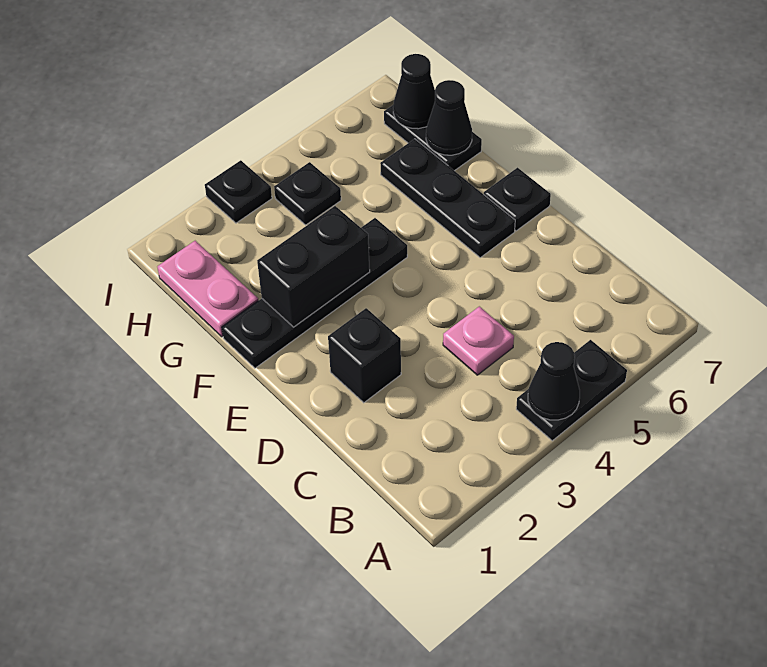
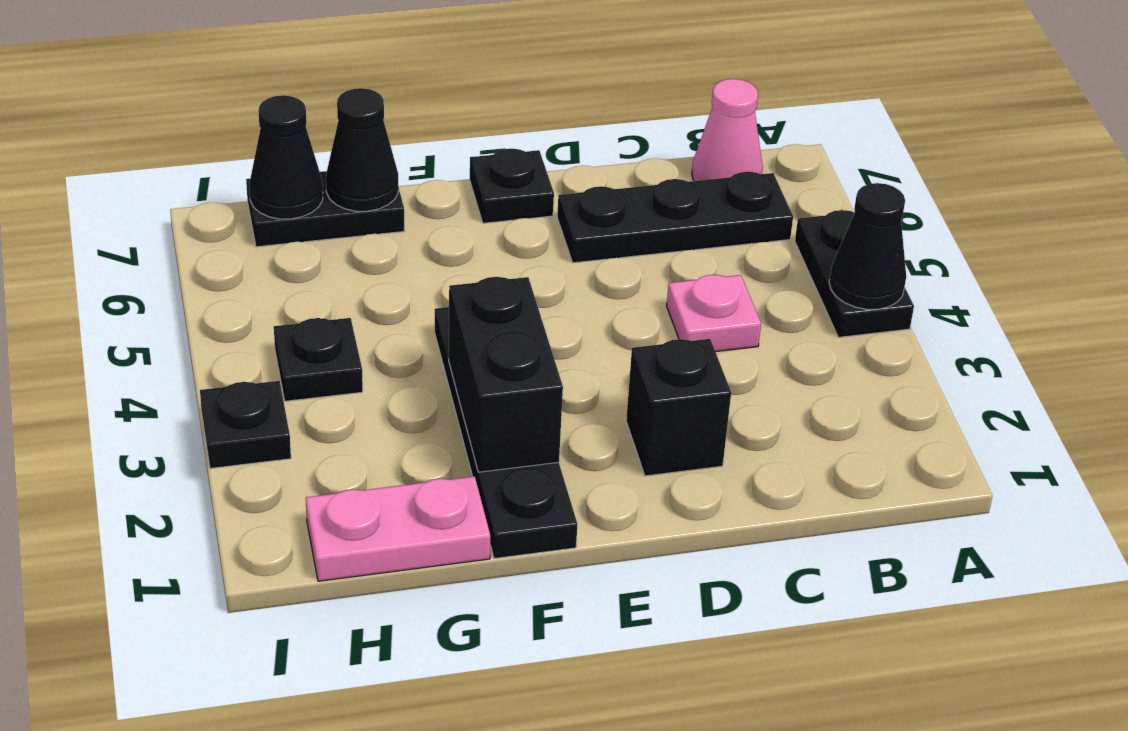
none -> pink cone B7 level 1
black plate E6:G6 level 1 -> black plate B6:D6 level 1

